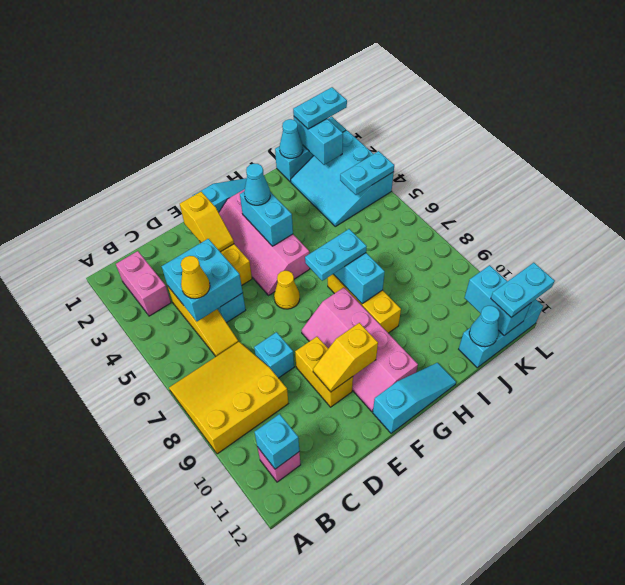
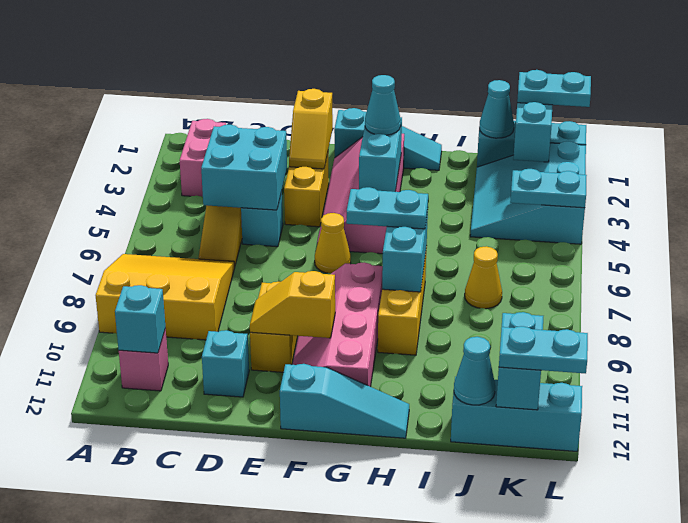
yellow cone C5 level 3 -> yellow cone J7 level 1
cyan brick D8 level 1 -> cyan brick D11 level 1

